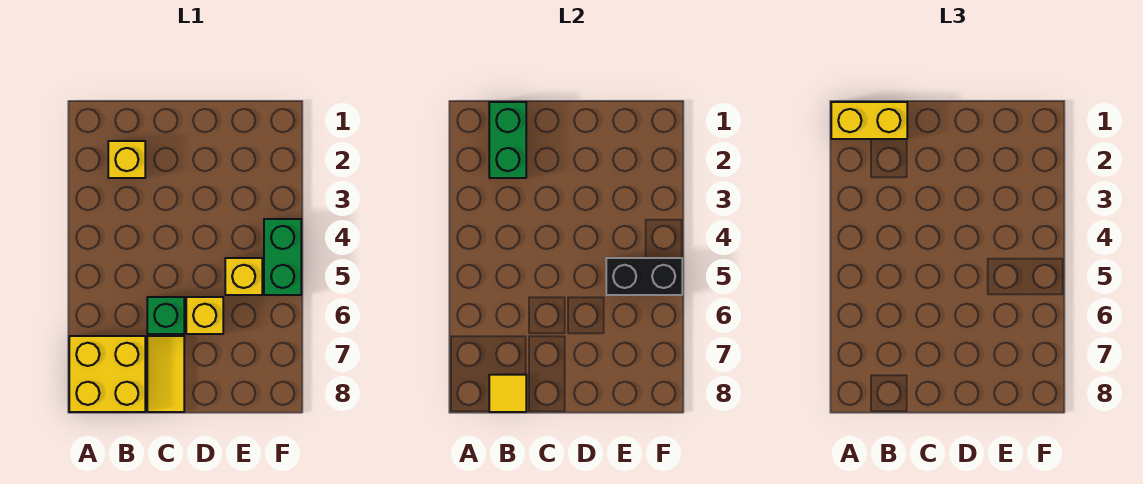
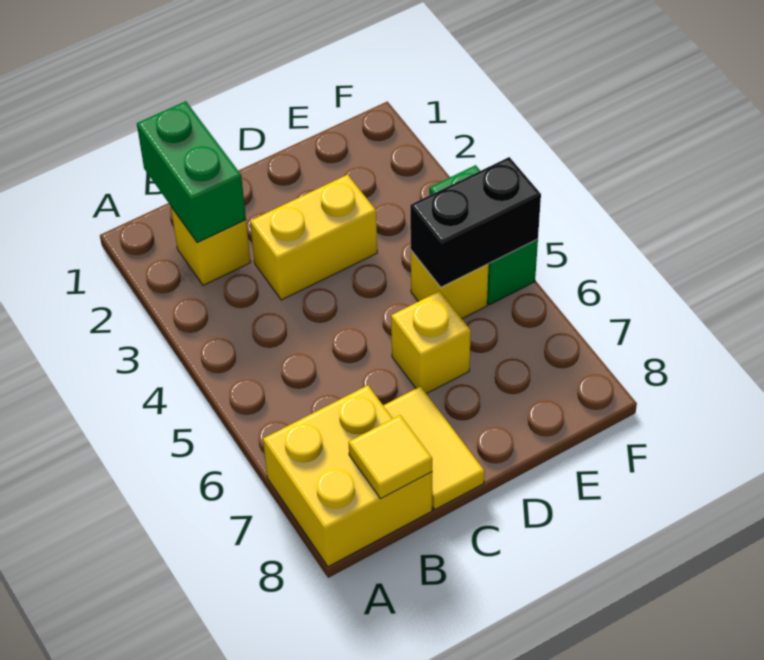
yellow brick A1:B1 level 3 -> yellow brick C3:D3 level 1
green brick C6 level 1 -> none

